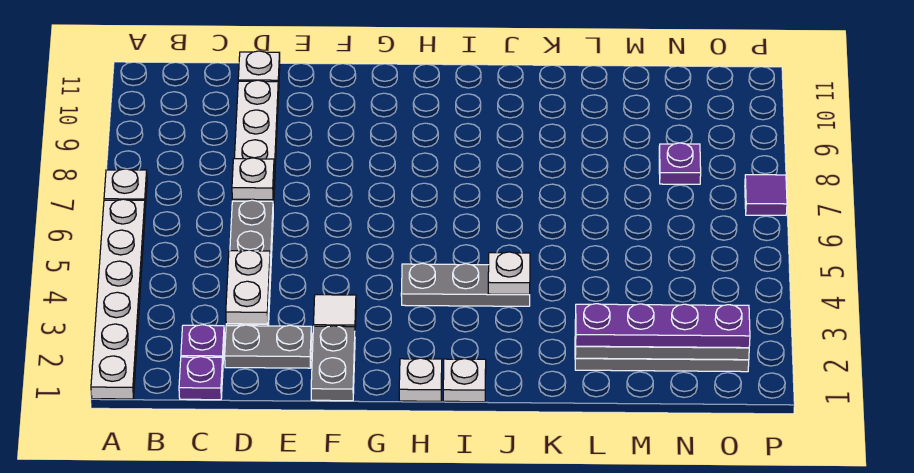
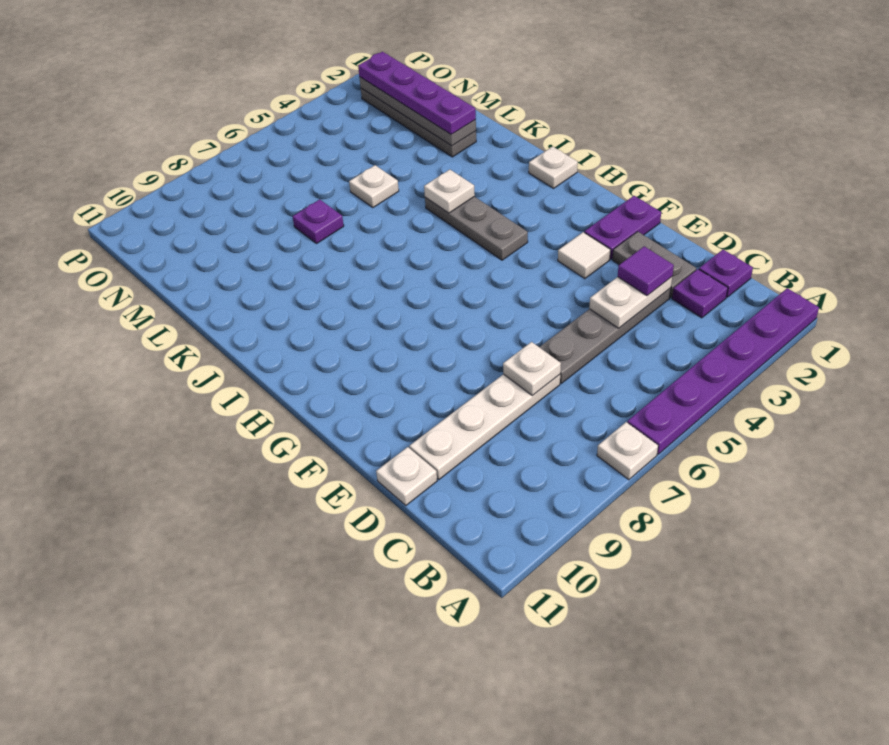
white plate A1:A6 level 1 -> purple plate A1:A6 level 1
grey plate F1:F2 level 1 -> purple plate F1:F2 level 1
white plate H1 level 1 -> white plate L5 level 1
purple plate N8 level 1 -> purple plate L7 level 1
purple tile P7 level 1 -> purple tile D3 level 3

